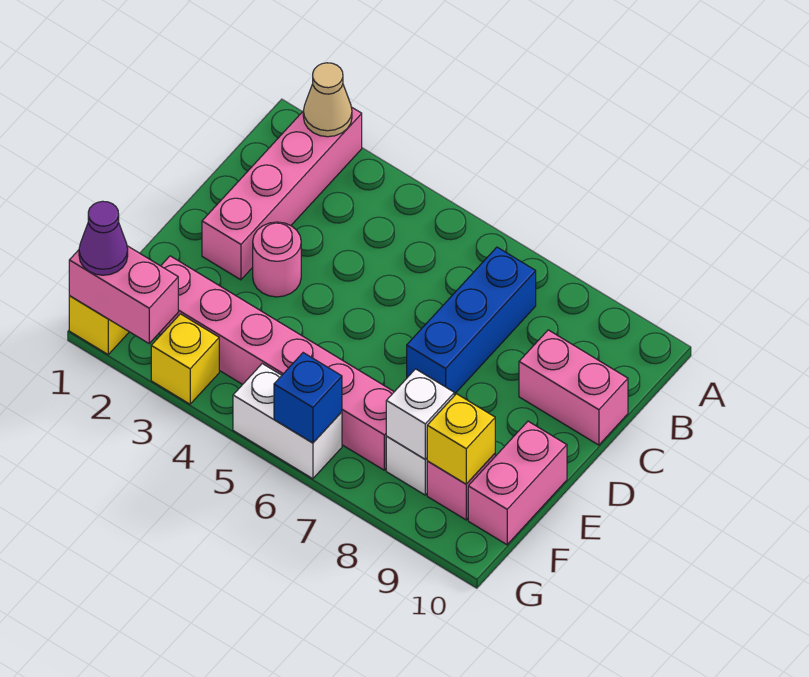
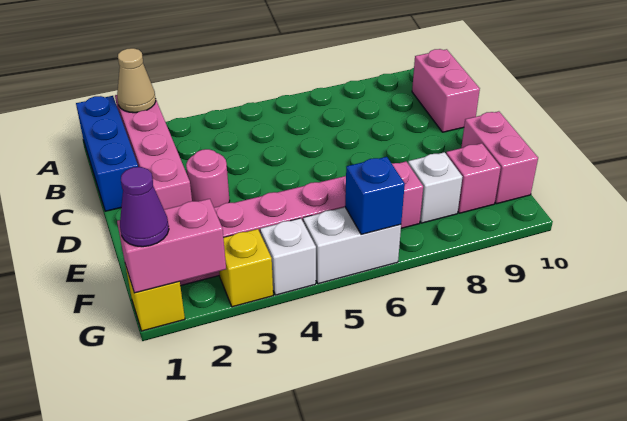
blue brick B7:D7 level 1 -> blue brick A1:C1 level 1
pink brick C9:C10 level 1 -> pink brick B10:C10 level 1
white brick F8 level 2 -> white brick G4 level 1
yellow brick F9 level 2 -> none

